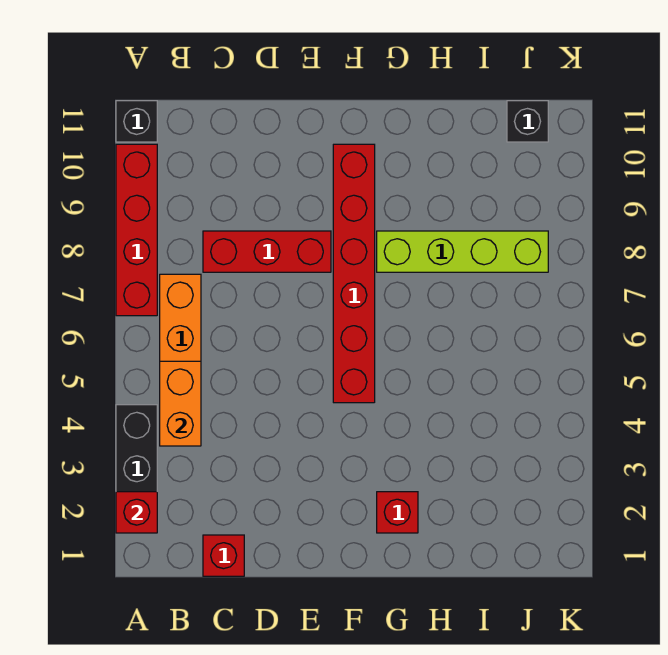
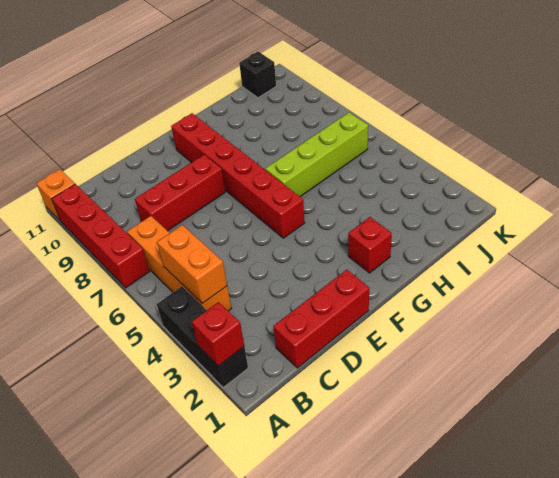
black brick A11 level 1 -> orange brick A11 level 1
red brick C1 level 1 -> red brick C1:E1 level 1
lime brick G8:J8 level 1 -> lime brick G6:J6 level 1

